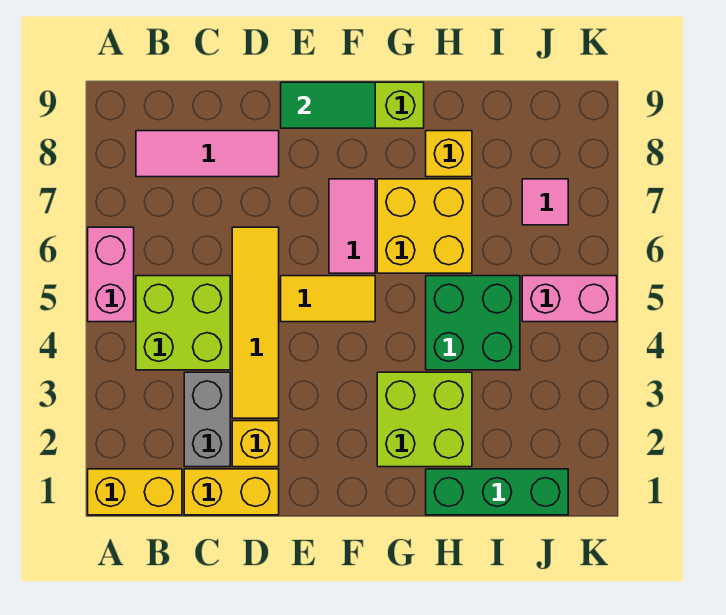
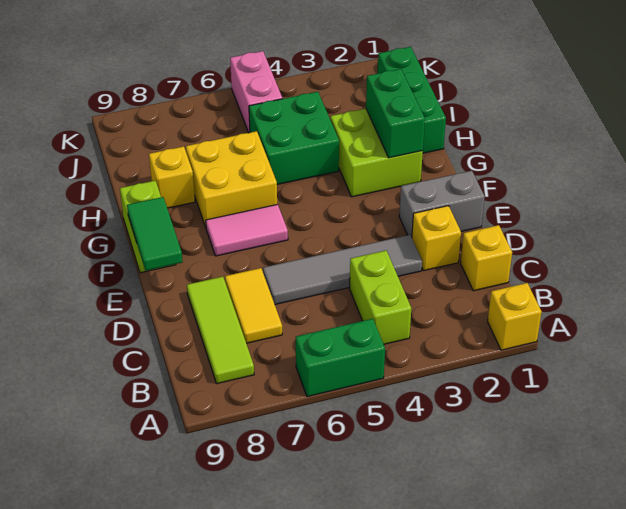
yellow brick A1:B1 level 1 -> yellow brick A1 level 1
pink brick A5:A6 level 1 -> green brick A5:A6 level 1
lime brick B4:C5 level 1 -> lime brick B4:C4 level 1
pink tile B8:D8 level 1 -> lime tile B8:D8 level 1
yellow brick C1:D1 level 1 -> yellow brick C1 level 1
grey brick C2:C3 level 1 -> grey brick E1:E2 level 1
yellow tile D3:D6 level 1 -> grey tile D3:D6 level 1
yellow tile E5:F5 level 1 -> yellow tile C7:D7 level 1
none -> green brick G2:H2 level 2
pink tile J7 level 1 -> none

